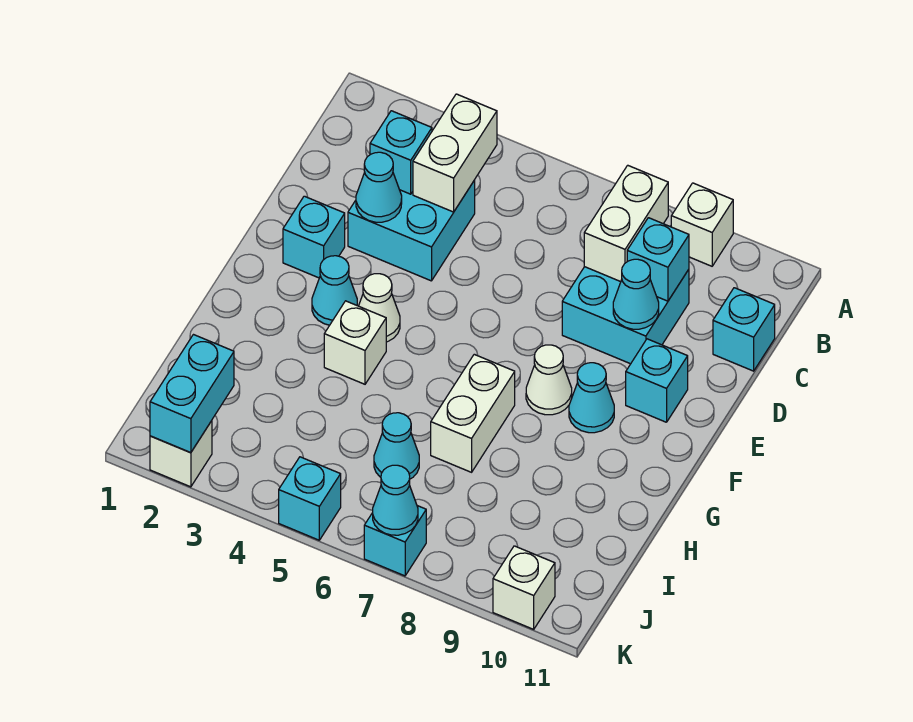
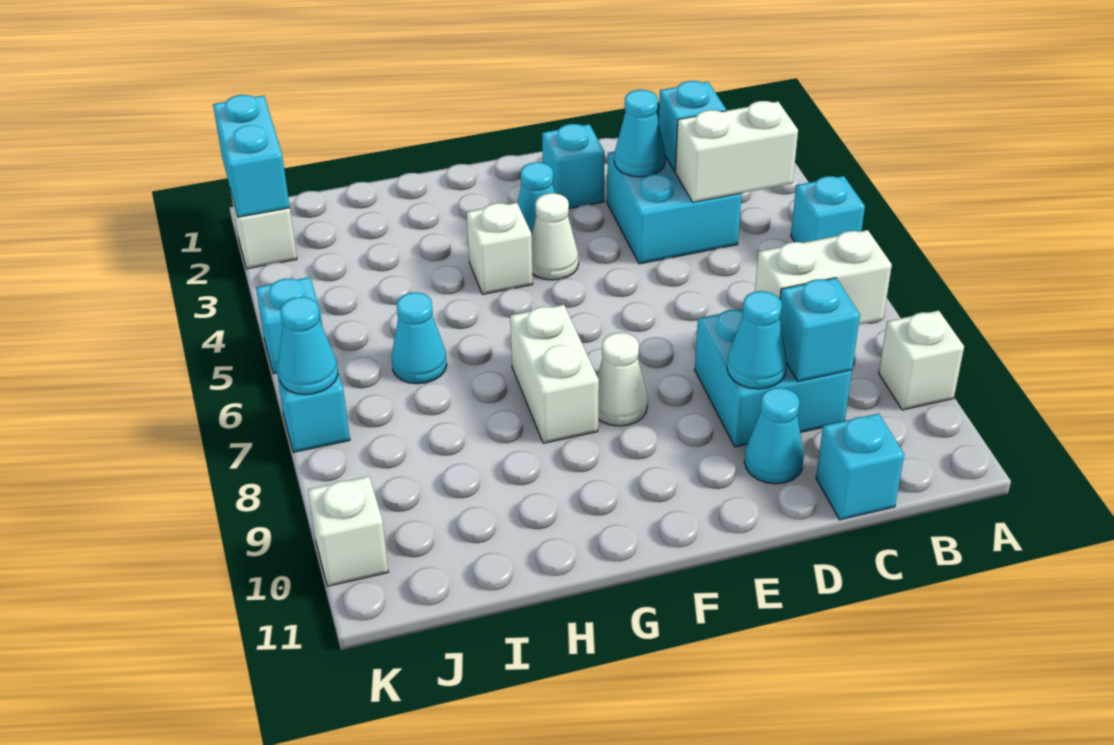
cyan brick E10 level 1 -> cyan brick A5 level 1
cyan cone F9 level 1 -> cyan cone D10 level 1
white brick G7:H7 level 1 -> white brick G7:G8 level 1
cyan brick J2:K2 level 2 -> cyan brick K1:K2 level 2

